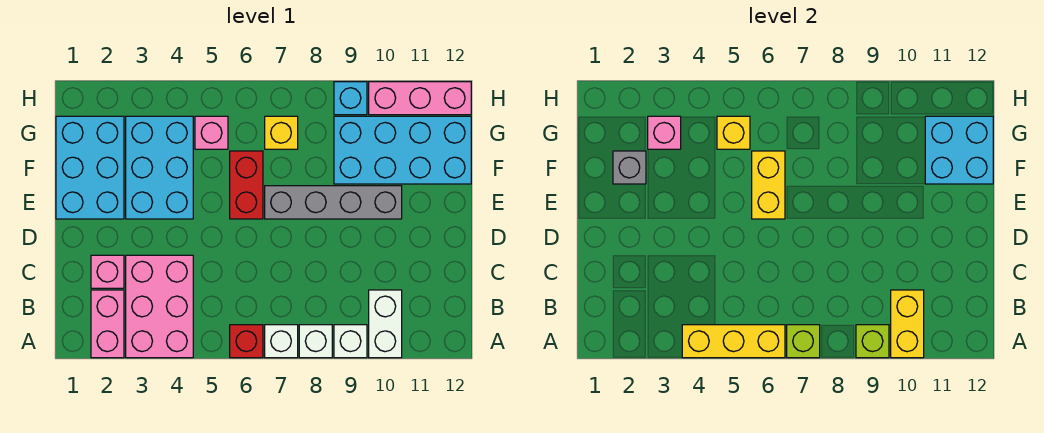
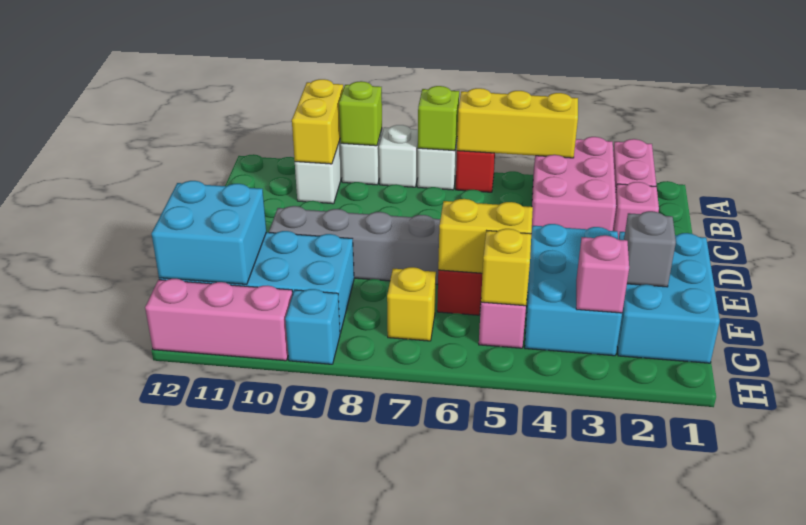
yellow brick E6:F6 level 2 -> yellow brick F5:F6 level 2

